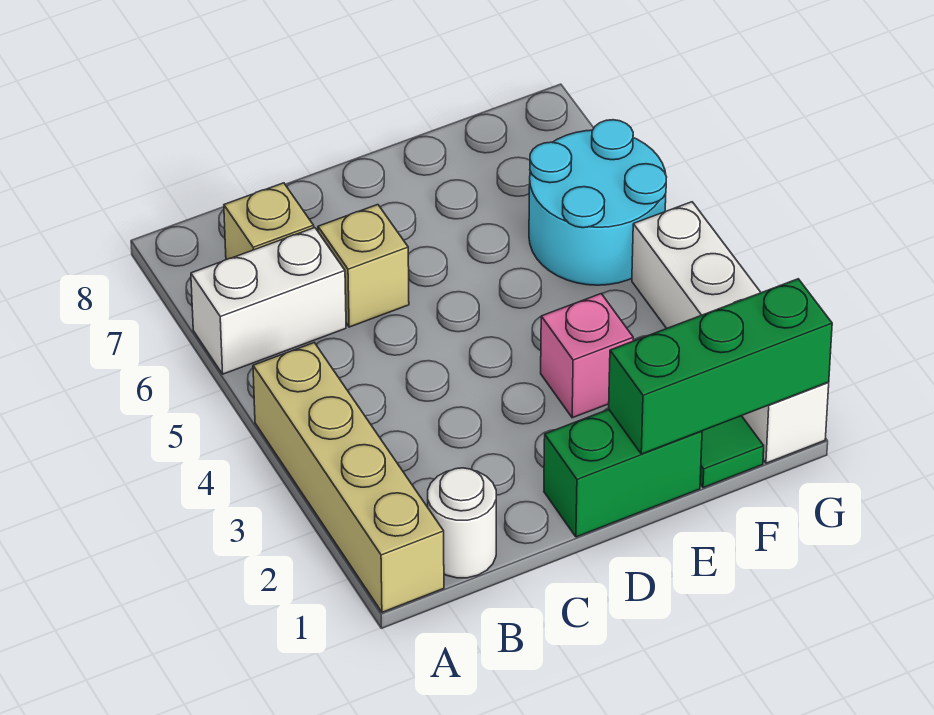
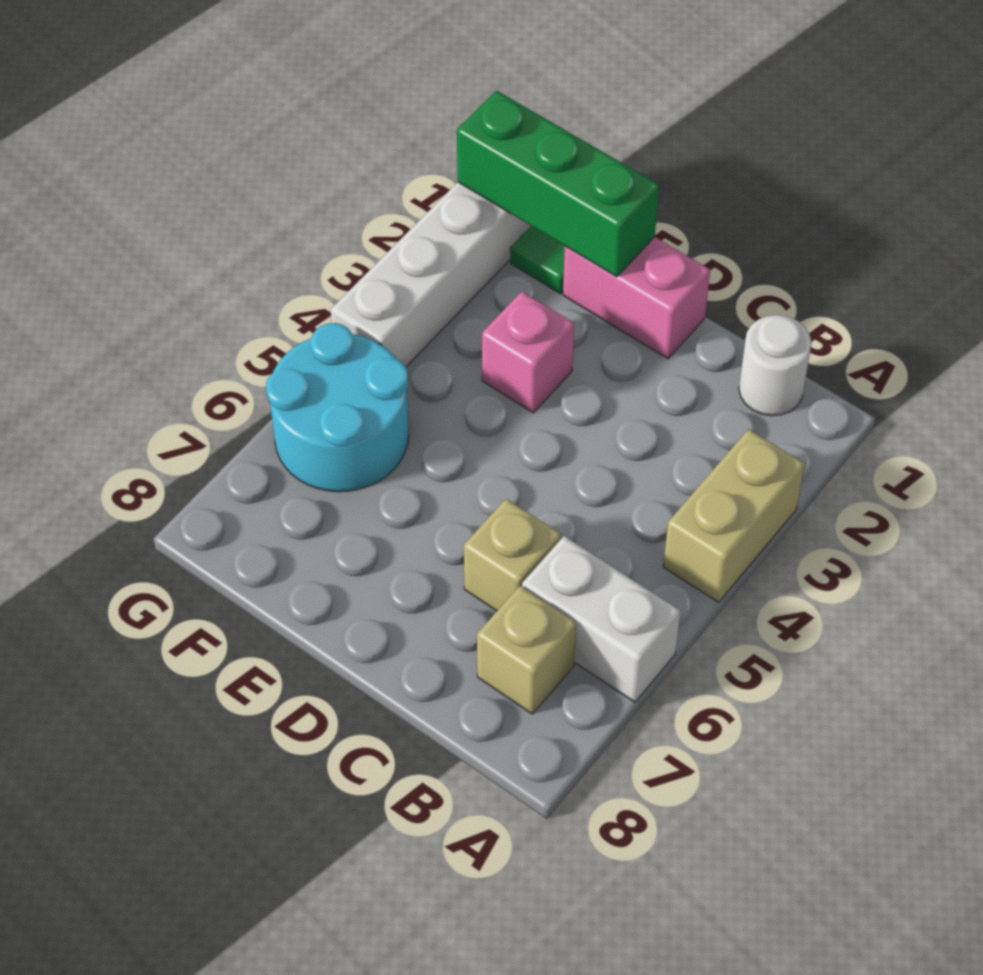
tan brick A1:A4 level 1 -> tan brick A3:A4 level 1
green brick D1:E1 level 1 -> pink brick D1:E1 level 1

